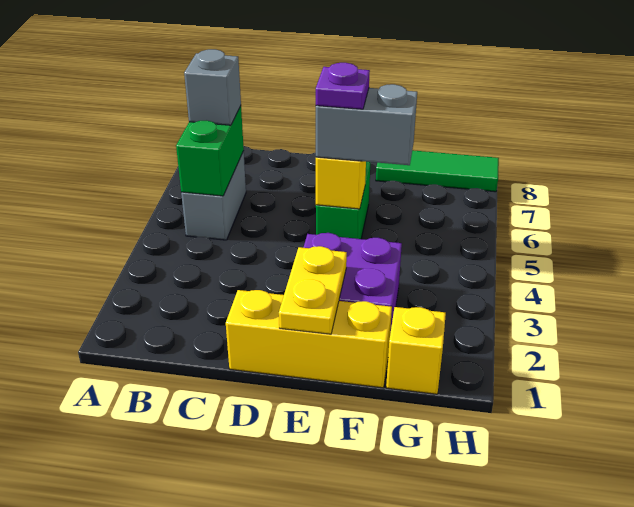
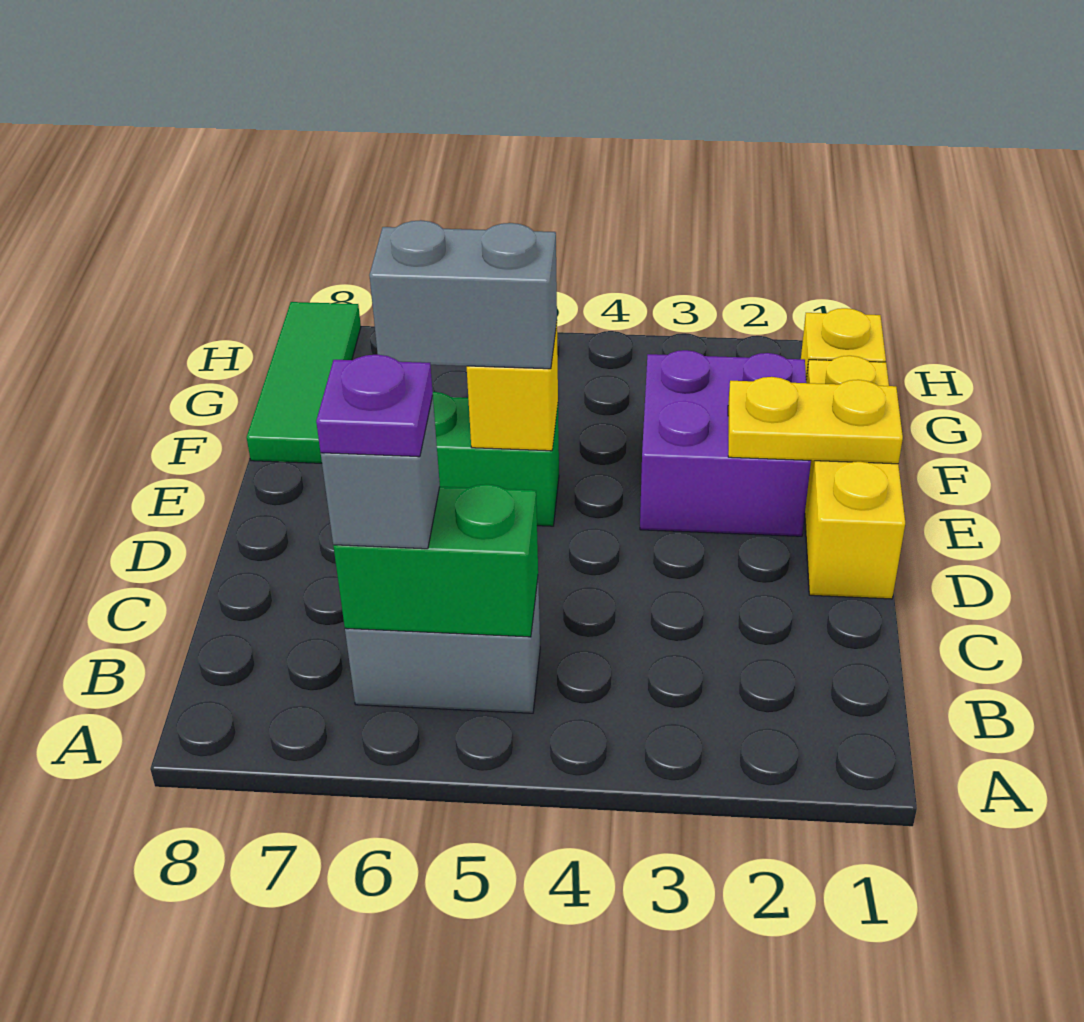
grey brick E5:F5 level 3 -> grey brick E5:E6 level 3
purple plate E5 level 4 -> purple plate B6 level 4

